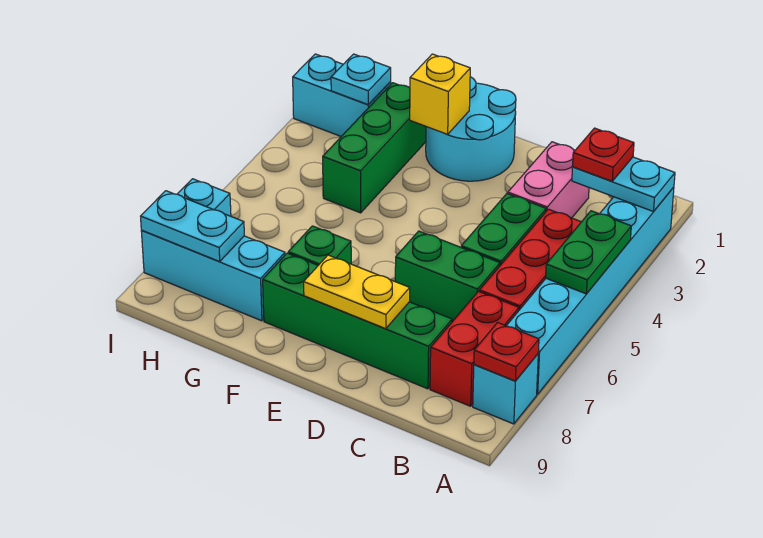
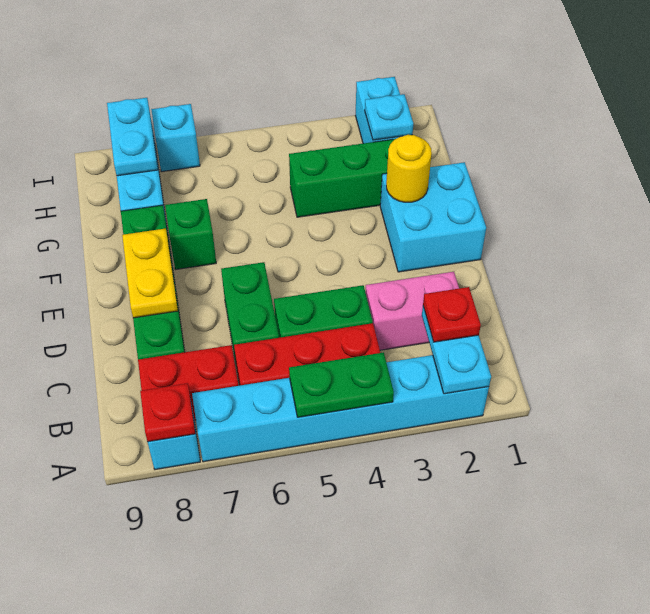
cyan round brick E1:F2 level 1 -> cyan brick E1:F2 level 1
yellow brick F2 level 2 -> yellow round brick F2 level 2

